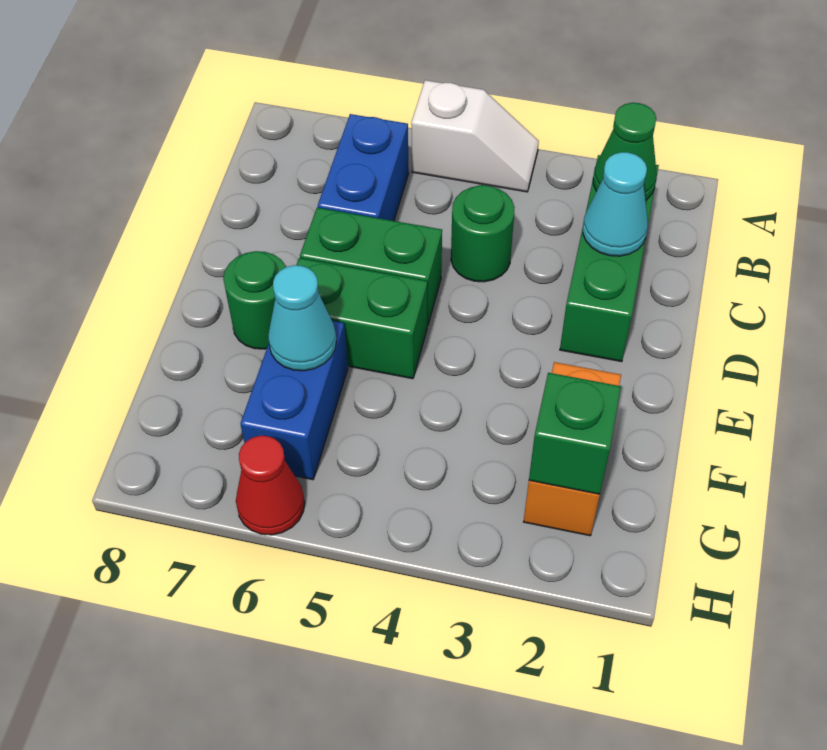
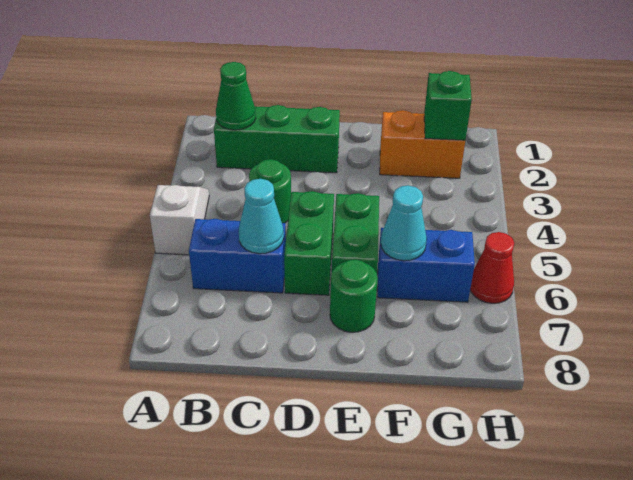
cyan cone C2 level 2 -> cyan cone C6 level 2

